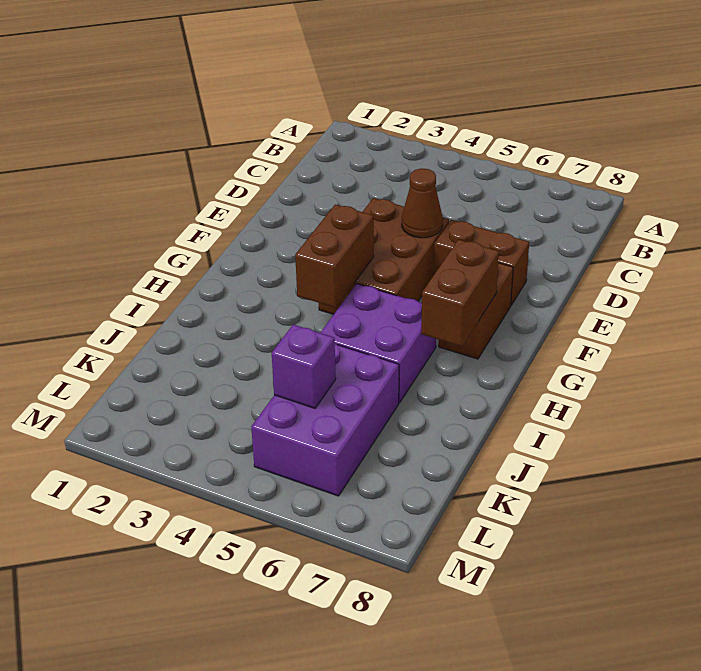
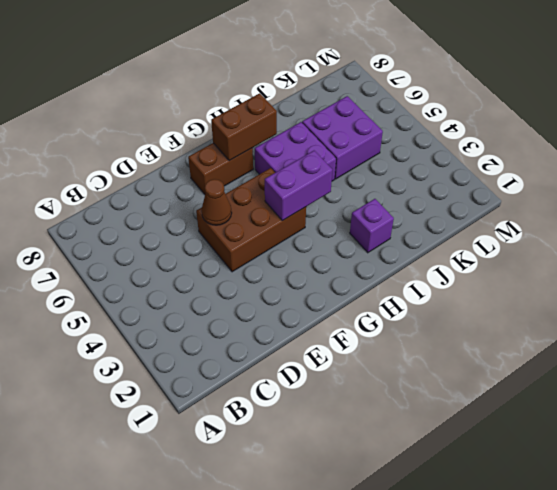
brown brick E6:E7 level 1 -> none
brown brick G4:H4 level 2 -> purple brick G4:H4 level 2
purple brick J5:L6 level 1 -> purple brick J5:K6 level 1
purple brick K5 level 2 -> purple brick I2 level 1

